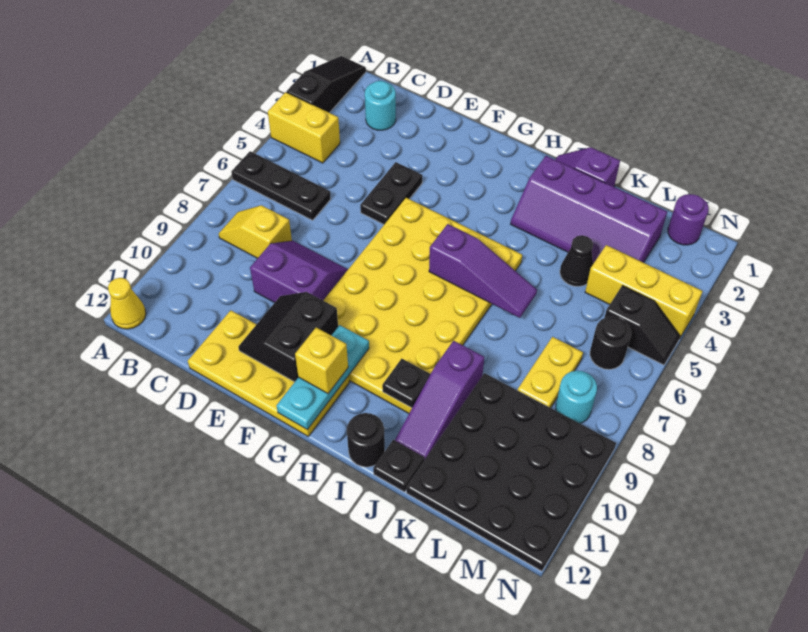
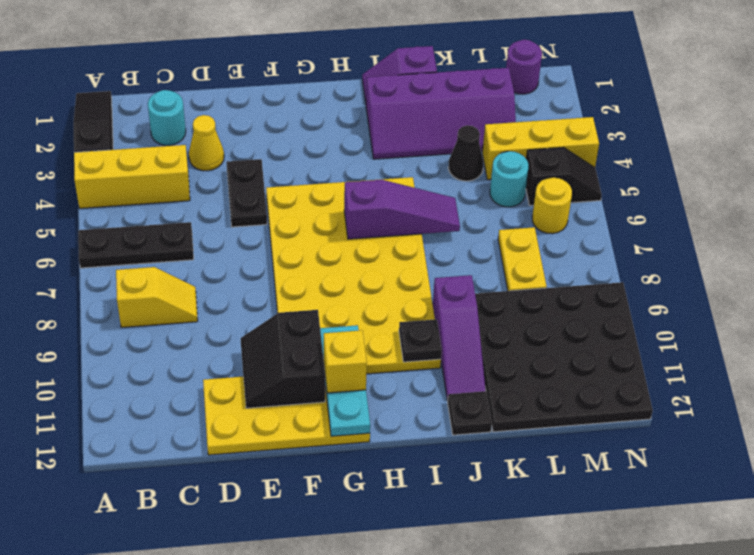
yellow brick A4:B4 level 1 -> yellow brick A4:C4 level 1
yellow cone A12 level 1 -> yellow cone D3 level 1
yellow slope B8:C8 level 1 top C -> yellow slope B8:C8 level 1 top B
purple slope D8:E9 level 1 top 9 -> none
black round brick I12 level 1 -> none
black round brick M6 level 1 -> yellow round brick M6 level 1
cyan round brick M8 level 1 -> cyan round brick L5 level 1

